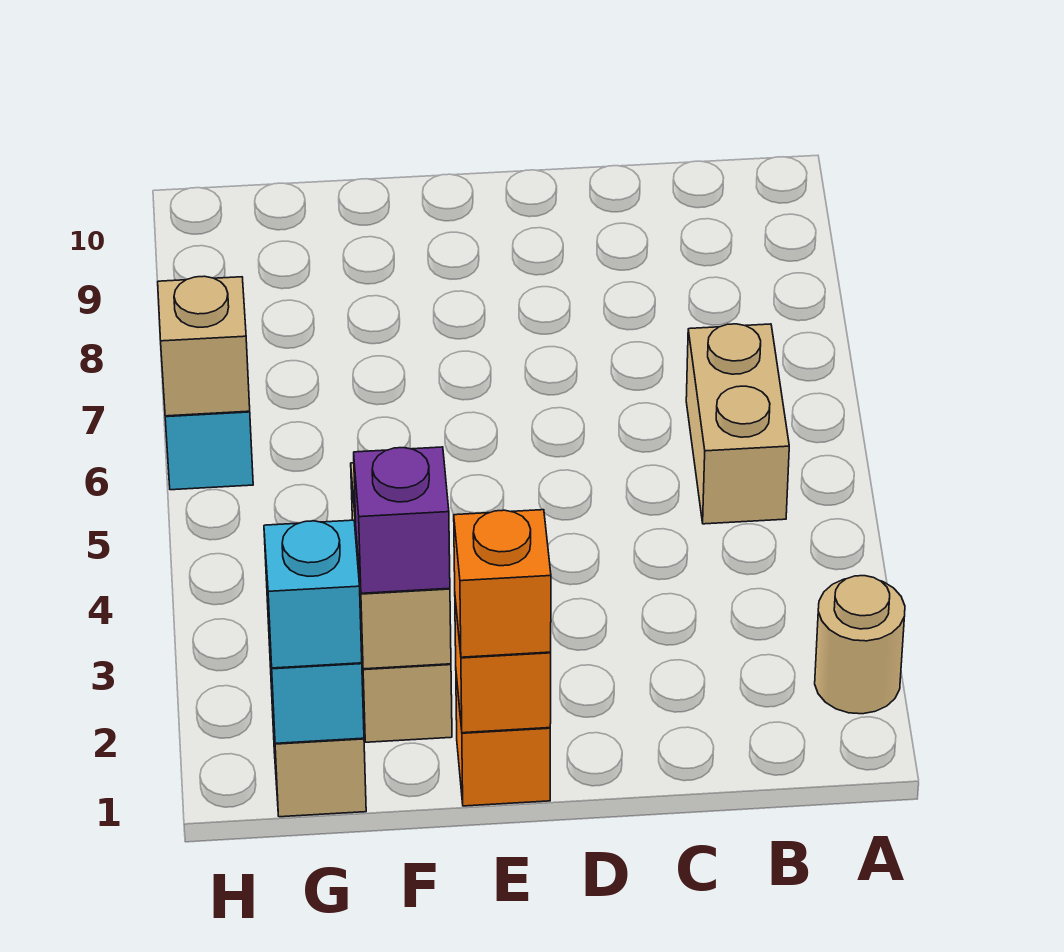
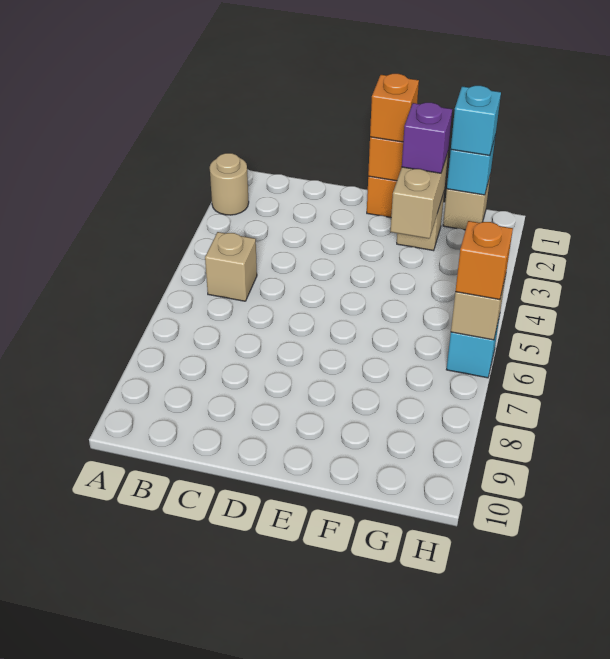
tan brick B5:B6 level 1 -> tan brick B5 level 1
none -> orange brick H6 level 3

